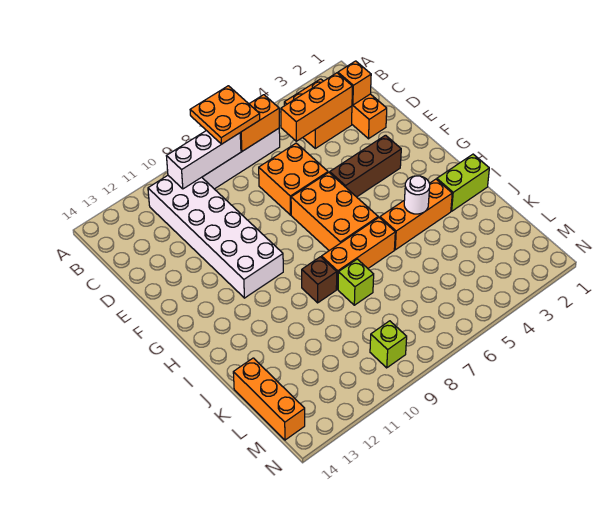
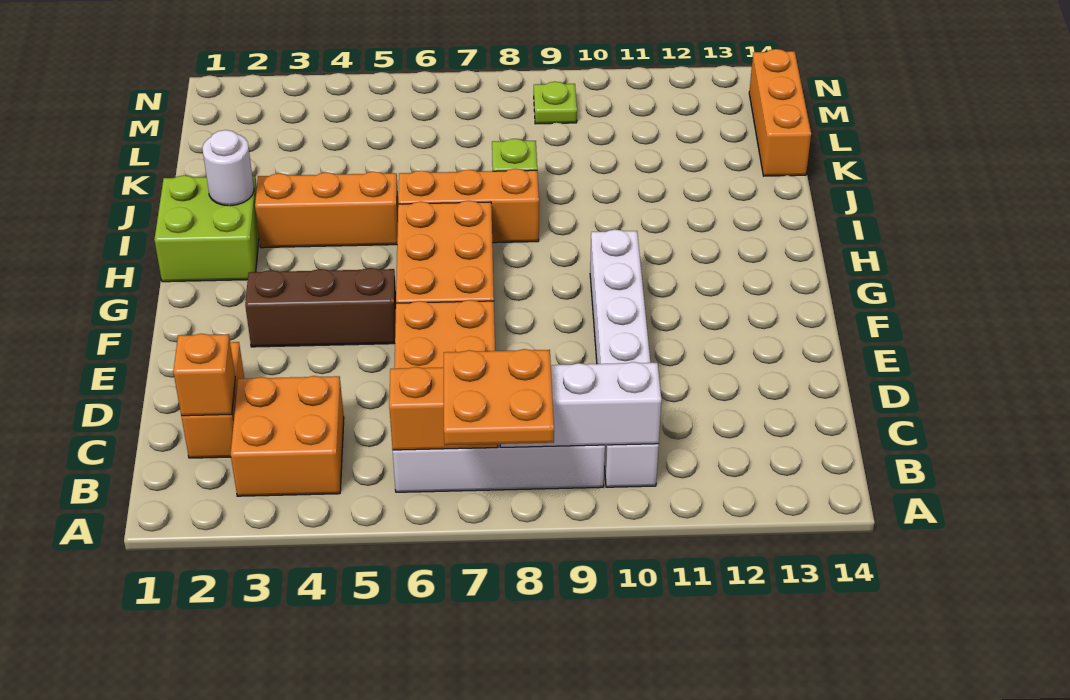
white brick B10:G11 level 1 -> white brick B10:G10 level 1
orange brick C3:C5 level 2 -> none
lime brick I1:I2 level 1 -> lime brick H1:I2 level 1
white round brick I4 level 2 -> white round brick I2 level 2
brown brick I9 level 1 -> none
lime brick M9 level 1 -> lime plate M9 level 1

